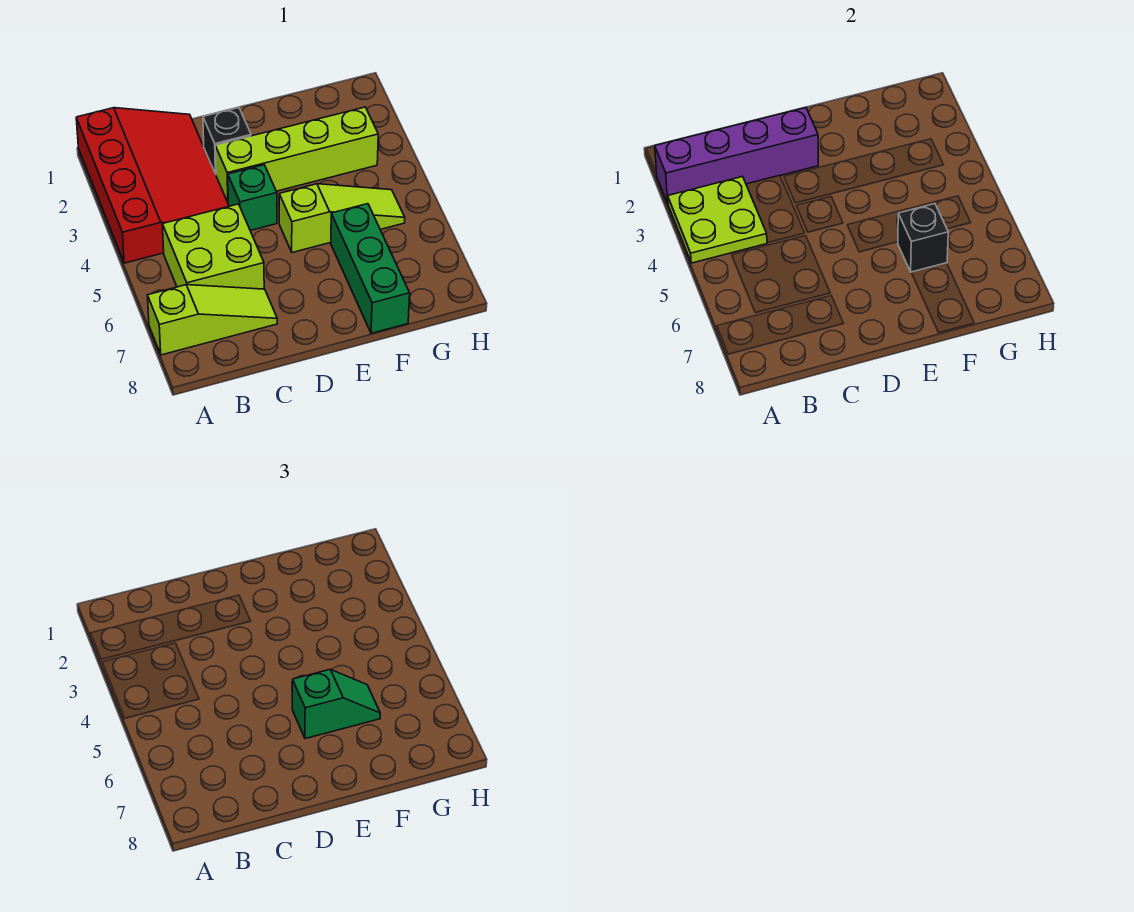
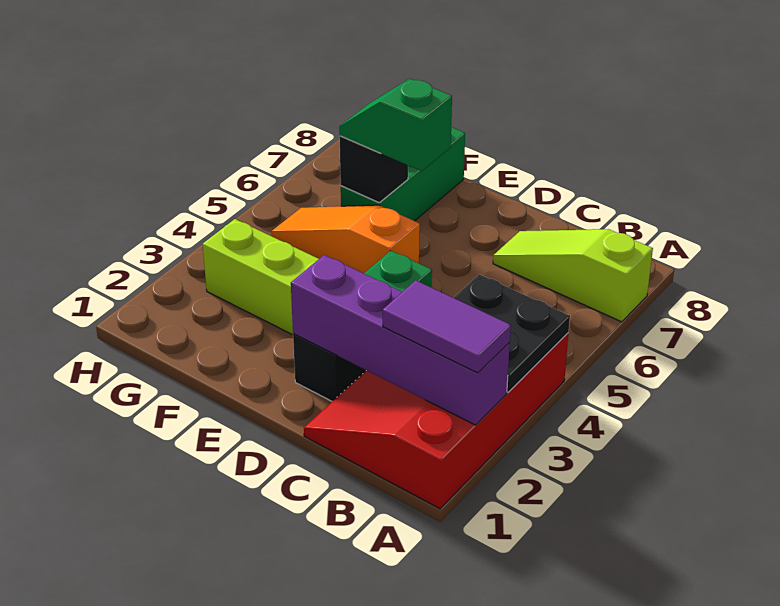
none -> purple tile A2:B2 level 3
lime plate A3:B4 level 2 -> black plate A3:B4 level 2
lime brick B5:C6 level 1 -> none
lime slope E5:G5 level 1 top E -> orange slope E5:G5 level 1 top E

